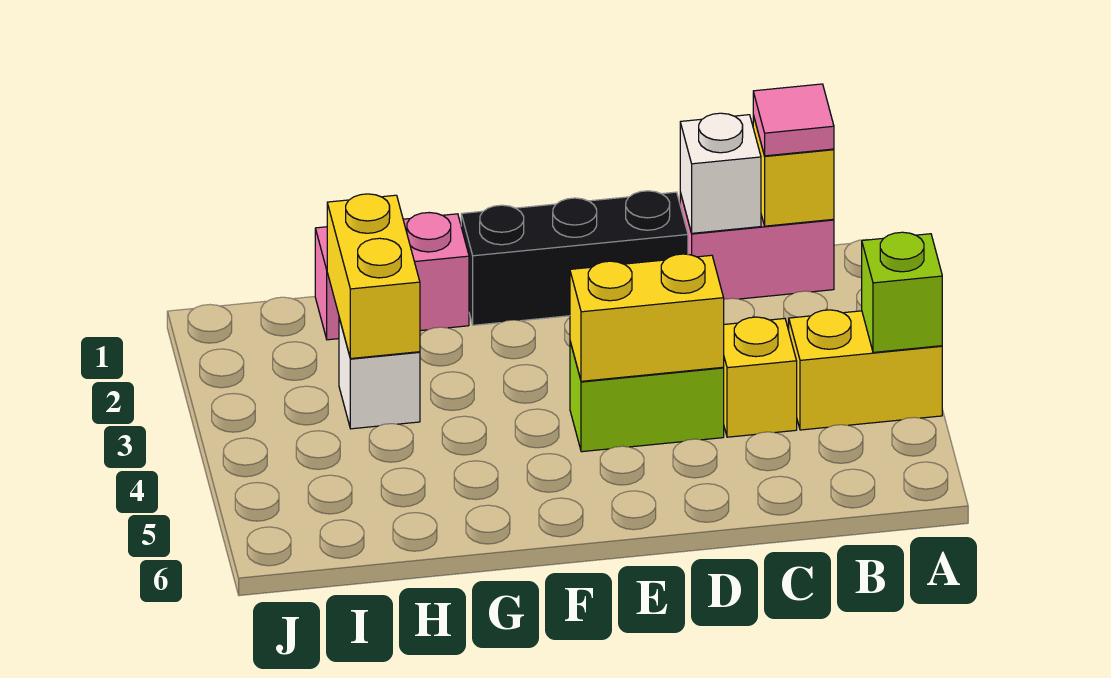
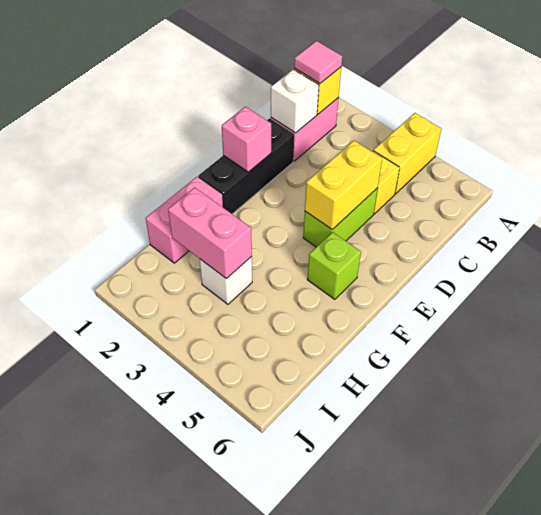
lime brick A4 level 2 -> lime brick F5 level 1
none -> pink brick E1 level 2
yellow brick H2:H3 level 2 -> pink brick H2:H3 level 2

